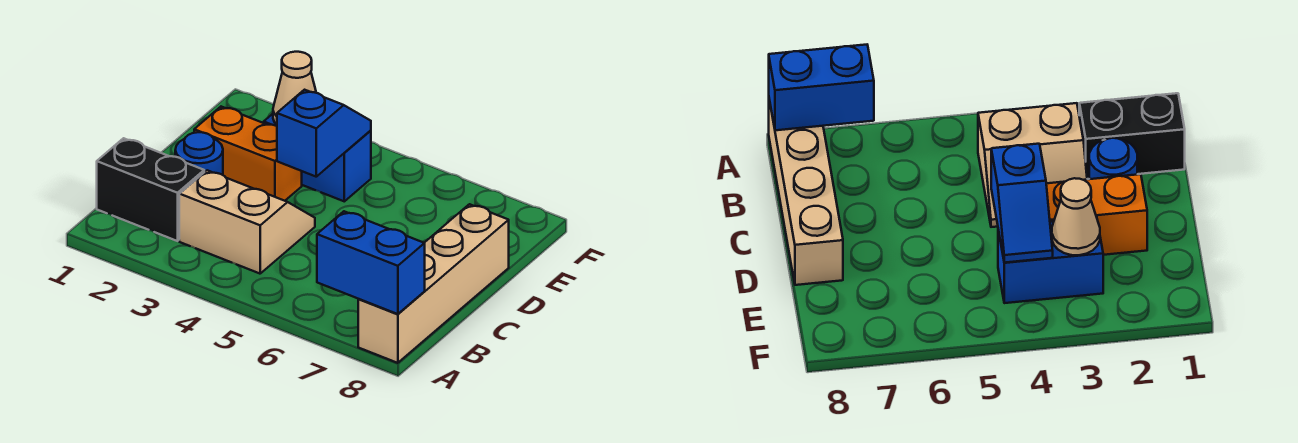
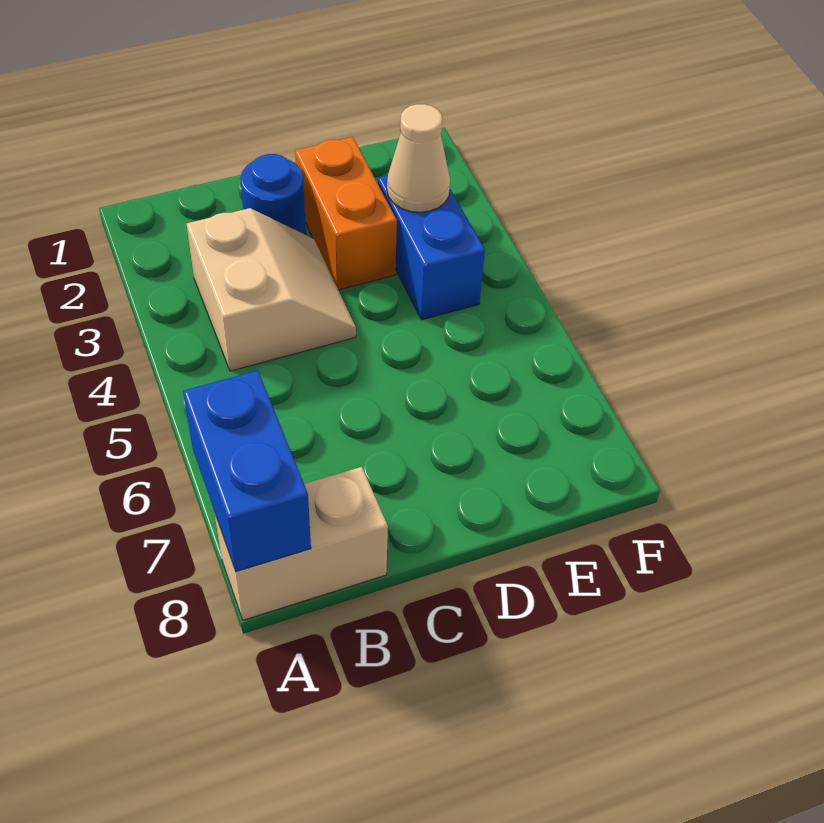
tan brick A8:D8 level 1 -> tan brick A8:B8 level 1
black brick B1:B2 level 1 -> none
blue slope D4:E4 level 2 top D -> none

